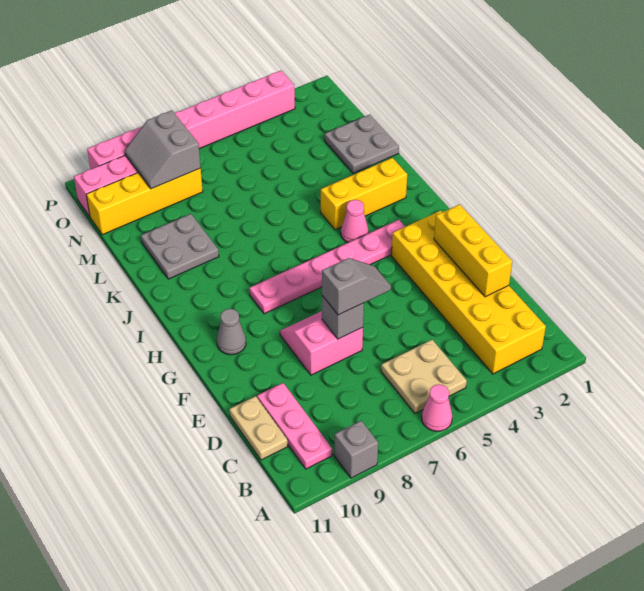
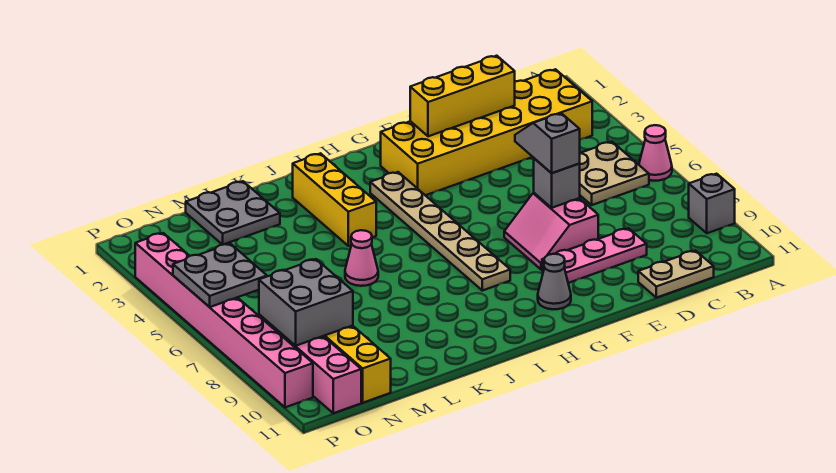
pink plate B10:D10 level 1 -> pink plate D9:F9 level 1
pink plate H3:H8 level 1 -> tan plate H3:H8 level 1
pink cone I4 level 1 -> pink cone K6 level 1
grey plate K9:L10 level 1 -> grey plate O5:P6 level 2
grey slope N8:O9 level 2 top 8 -> grey brick N8:O9 level 2

